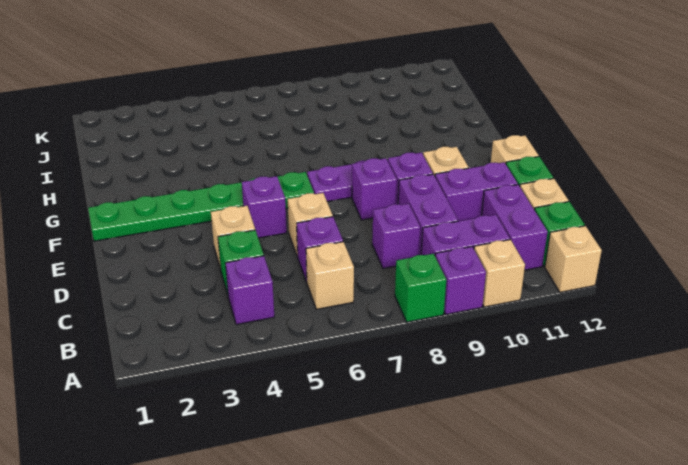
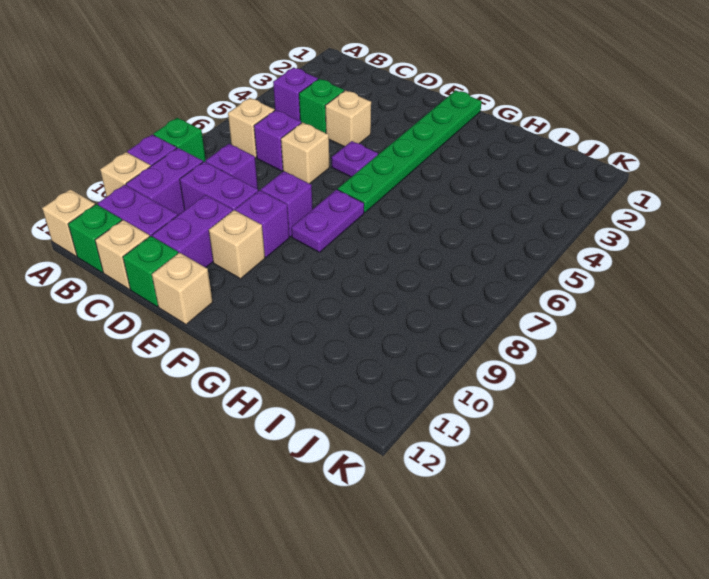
purple brick E5 level 1 -> purple plate E5 level 1

